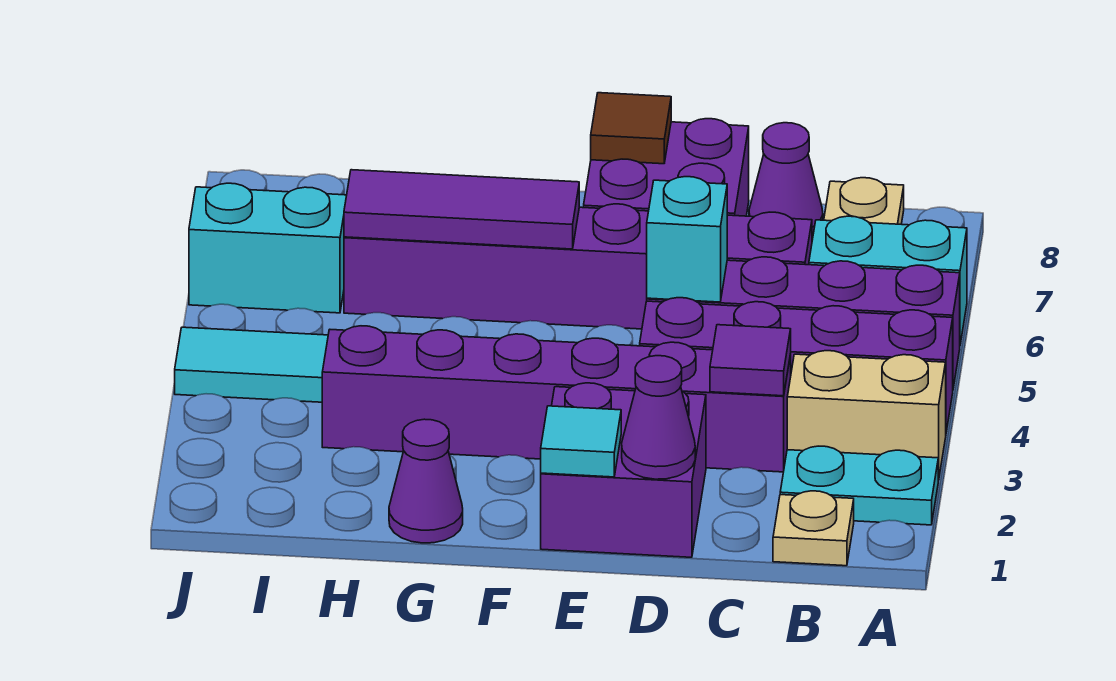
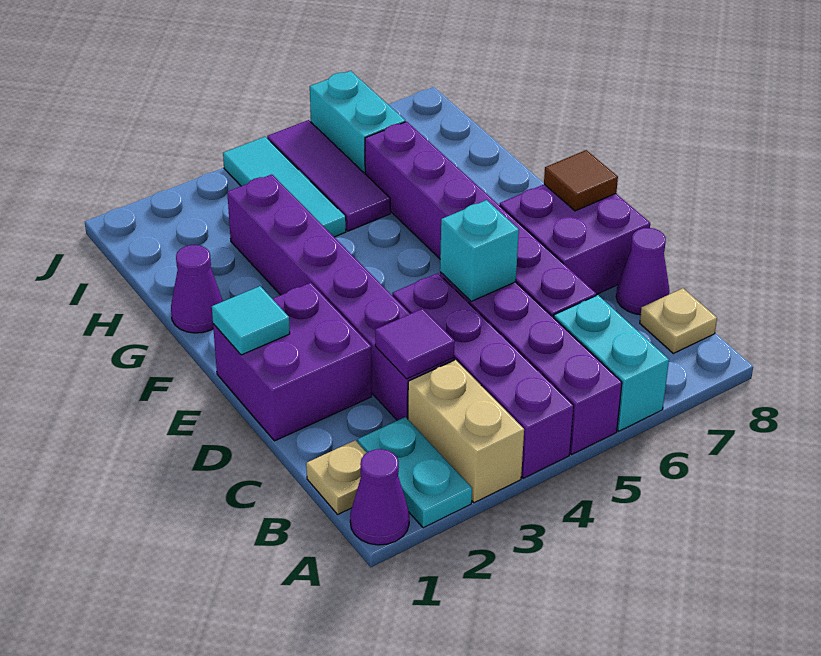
purple cone D1 level 2 -> purple cone A1 level 1
purple tile F6:H6 level 2 -> purple tile H5:J5 level 1

